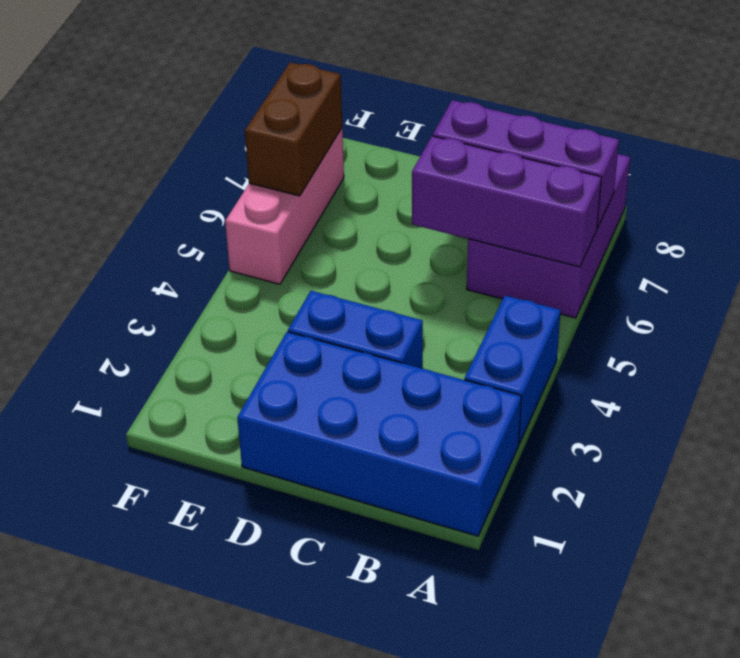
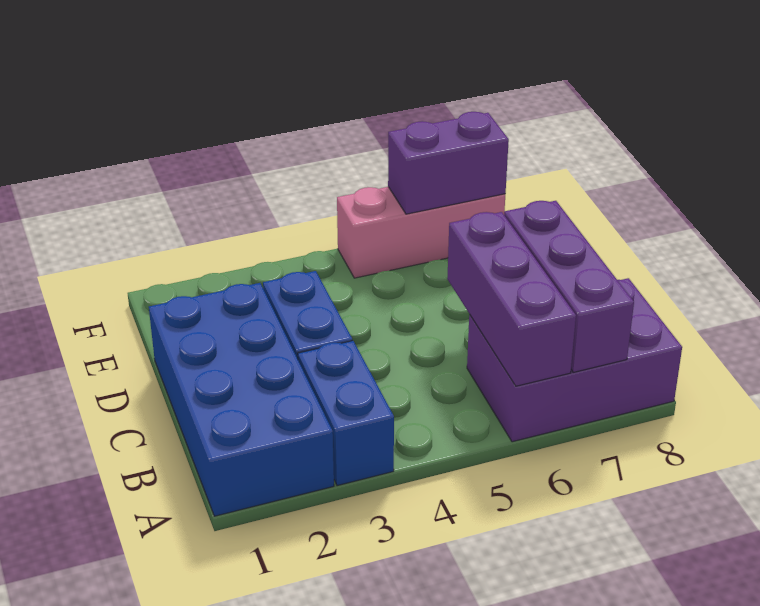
blue brick A3:A4 level 1 -> blue brick A3:B3 level 1
brown brick F6:F7 level 2 -> purple brick F6:F7 level 2

